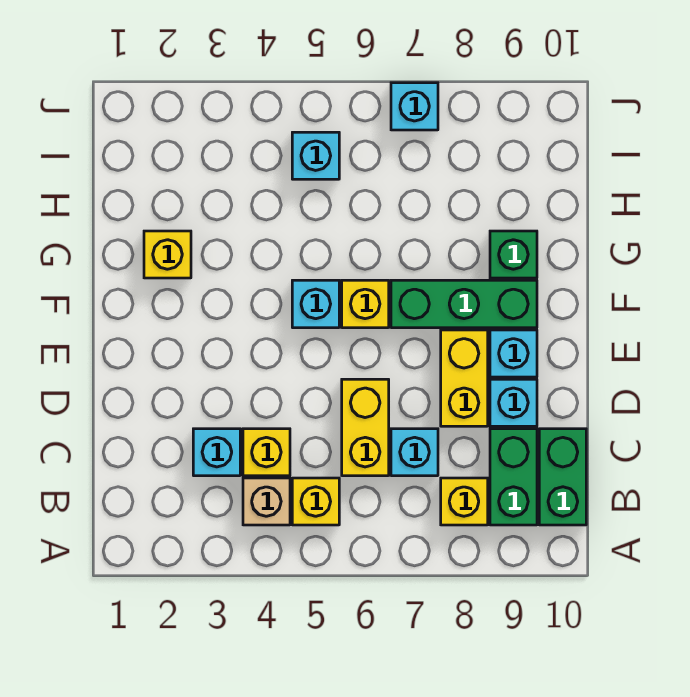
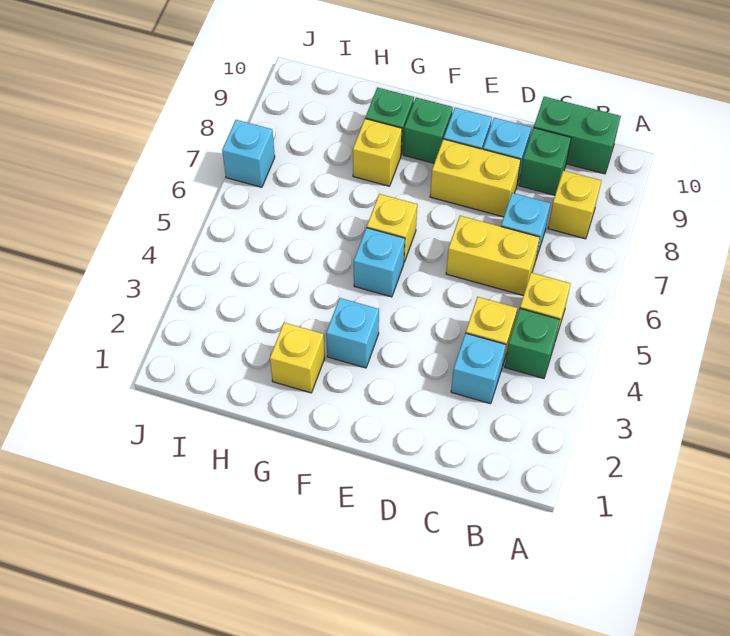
tan brick B4 level 1 -> green brick B4 level 1
green brick B9:C9 level 1 -> green brick C9 level 1
green brick F7:F9 level 1 -> green brick F9 level 1
none -> yellow brick G8 level 1
cyan brick I5 level 1 -> cyan brick F3 level 1

